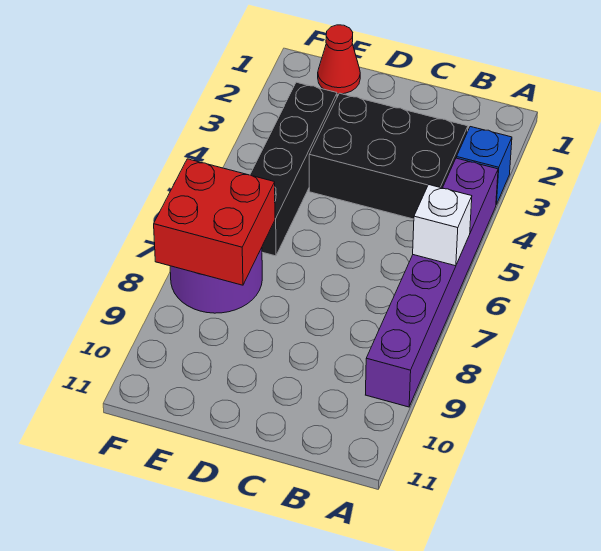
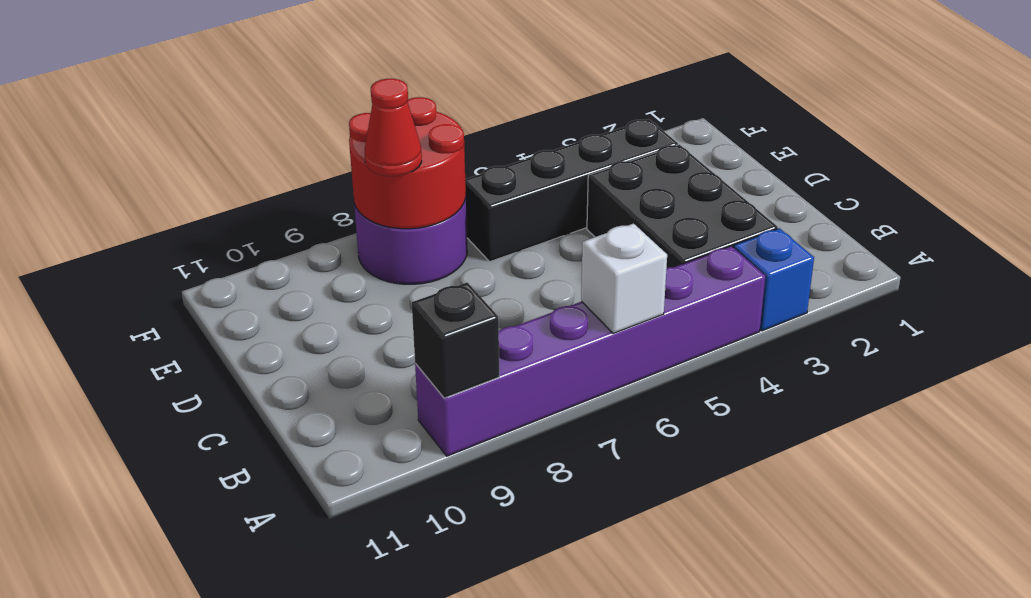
none -> black brick A9 level 2
red cone E1 level 1 -> red cone E8 level 3
red brick E7:F8 level 2 -> red round brick E7:F8 level 2

